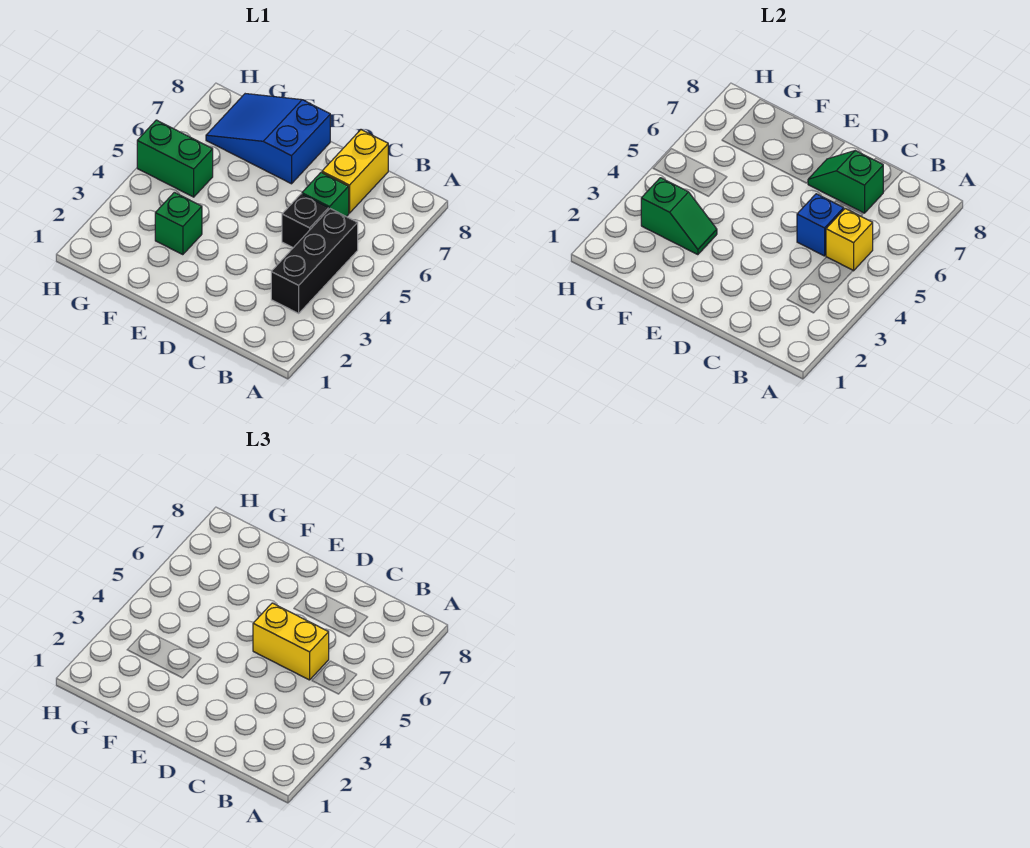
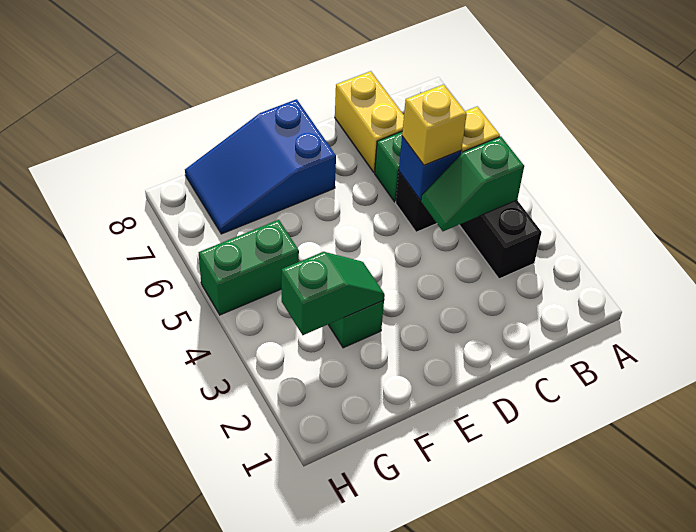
yellow brick C5:D5 level 3 -> yellow brick C5 level 3
green slope C7:D7 level 2 top C -> green slope B4:C4 level 2 top B

